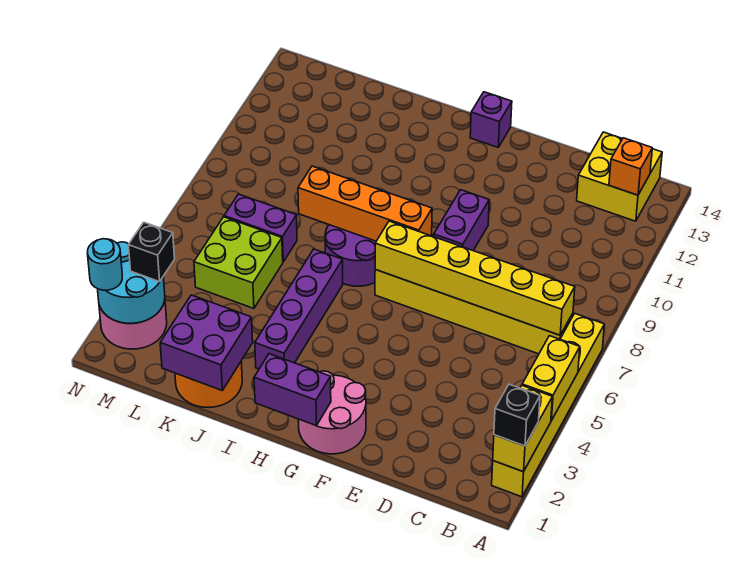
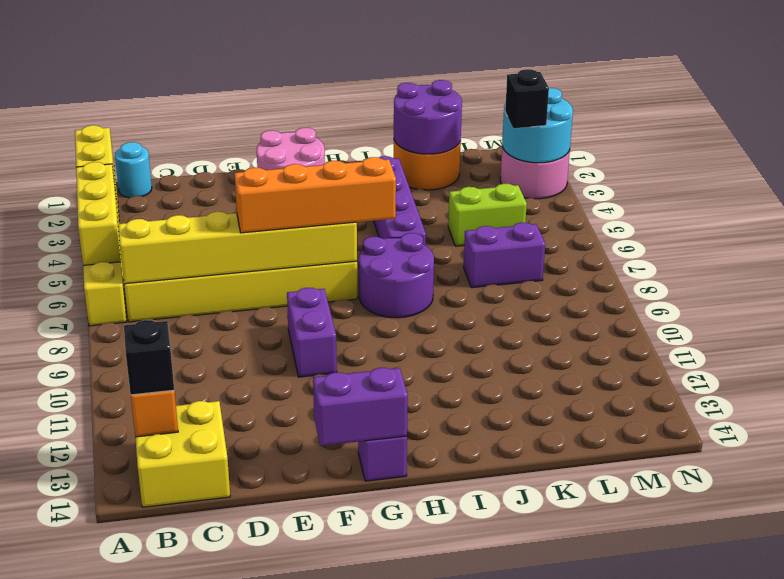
black brick A2 level 3 -> black brick B13 level 3
yellow brick A4:A5 level 2 -> yellow brick A4:A6 level 2
purple brick G1:H1 level 2 -> purple brick F14:G14 level 2
orange brick G8:J8 level 2 -> orange brick E7:H7 level 3
purple brick J1:K2 level 2 -> purple round brick J1:K2 level 2
lime brick K5:L6 level 1 -> lime brick K5:L5 level 1
cyan round brick N2 level 3 -> cyan round brick B1 level 1

